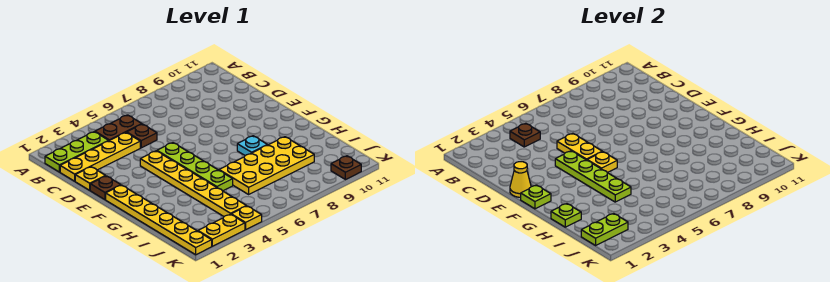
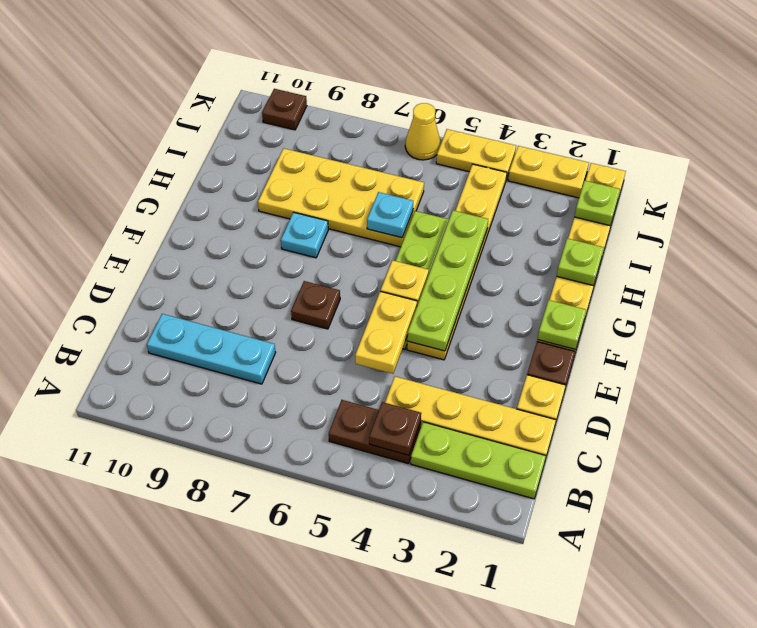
brown plate C5 level 1 -> brown plate E7 level 1
none -> cyan plate C8:C10 level 1
yellow cone E1 level 2 -> yellow cone K6 level 1
none -> cyan plate H6 level 2
lime plate J1:J2 level 2 -> lime plate J1 level 2
yellow plate K4 level 1 -> yellow plate K4:K5 level 1

